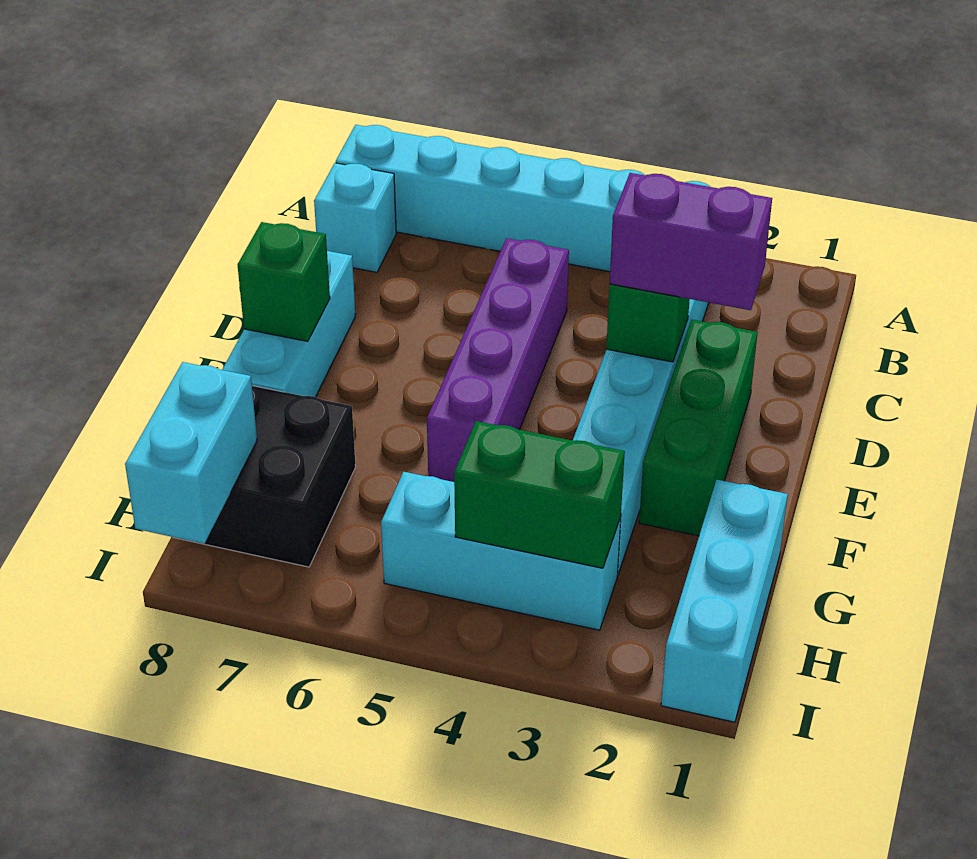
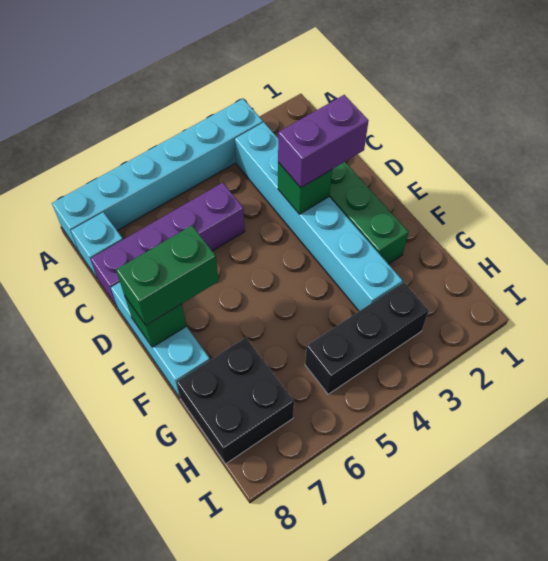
purple brick C5:F5 level 1 -> purple brick C5:C8 level 1
cyan brick G1:I1 level 1 -> none
cyan brick H3:H5 level 1 -> black brick H3:H5 level 1
green brick H3:H4 level 2 -> green brick E7:E8 level 3
cyan brick H8:I8 level 2 -> none

